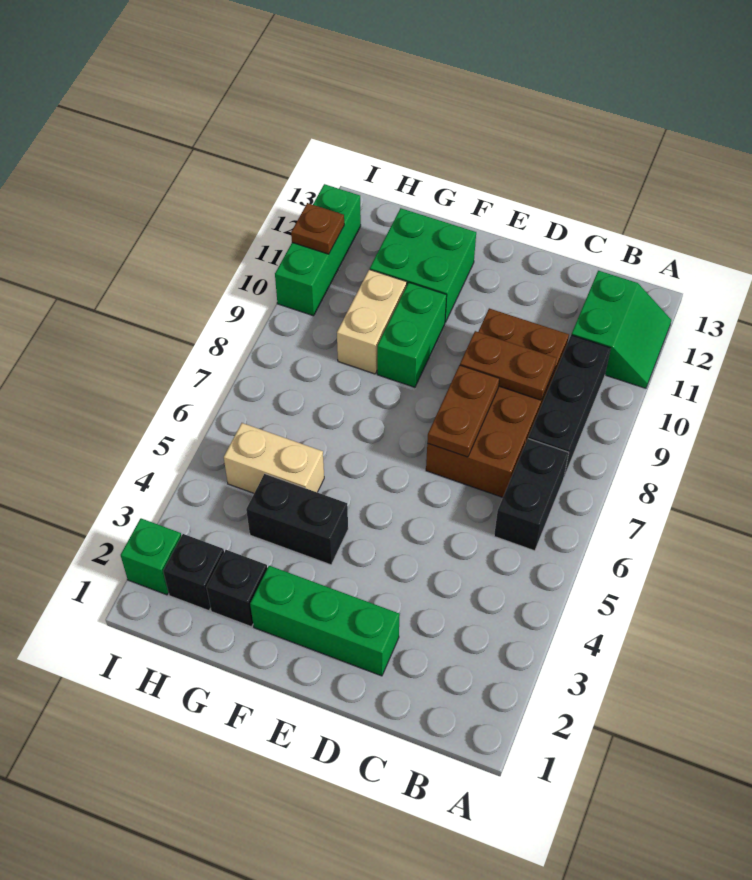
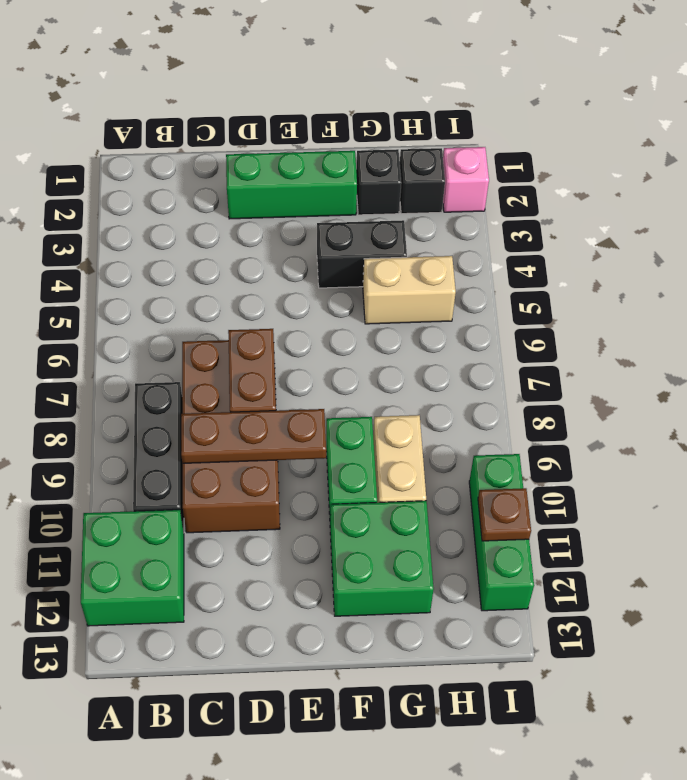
green slope A11:B12 level 1 top B -> green brick A11:B12 level 1
black brick B6:B7 level 1 -> none
brown plate C9:D9 level 2 -> brown plate C9:E9 level 2
green brick I2 level 1 -> pink brick I2 level 1

